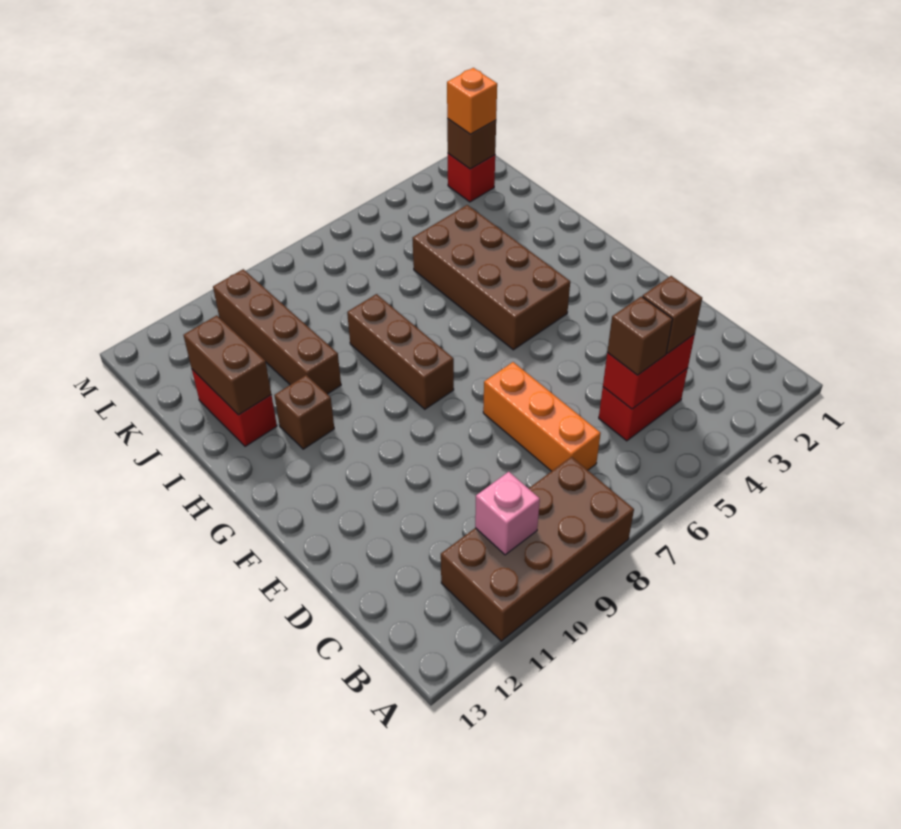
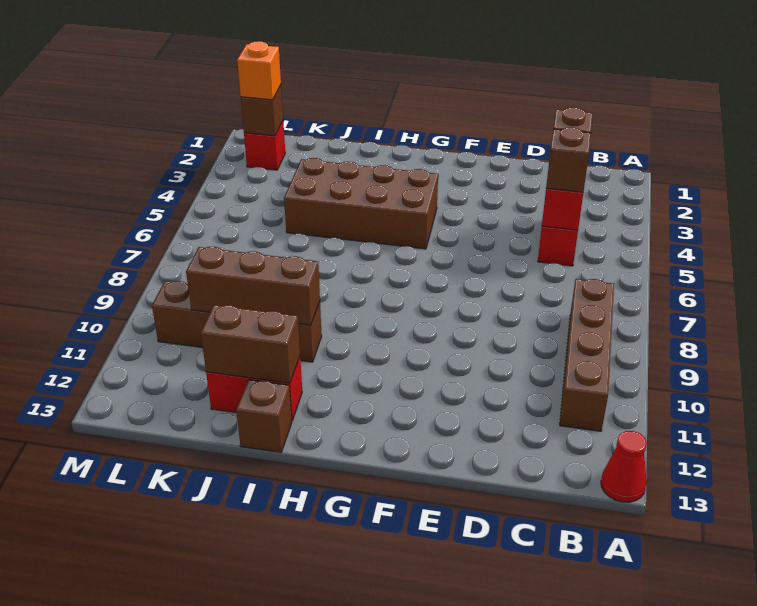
brown brick A8:B11 level 1 -> brown brick B8:B11 level 1
none -> red cone A13 level 1
pink brick B10 level 2 -> none
orange brick C7:E7 level 1 -> none
brown brick G8:I8 level 1 -> brown brick I10:K10 level 2
brown brick H11 level 1 -> brown brick I13 level 1

